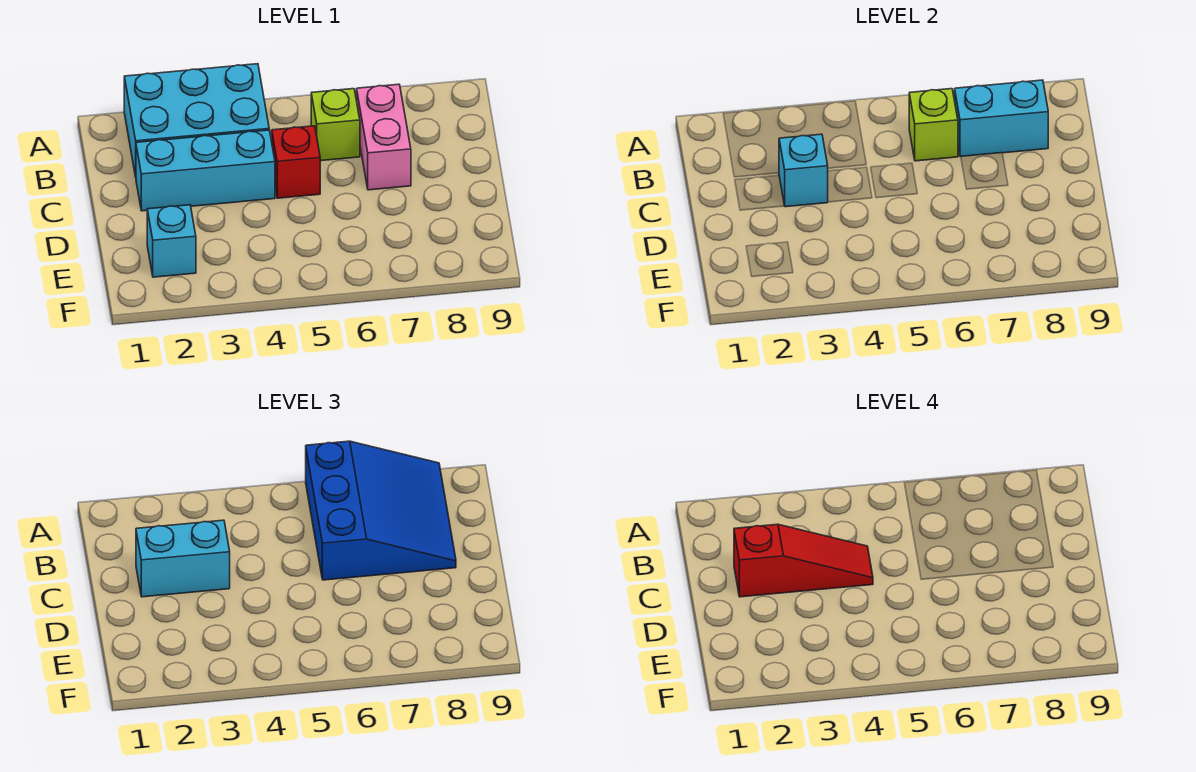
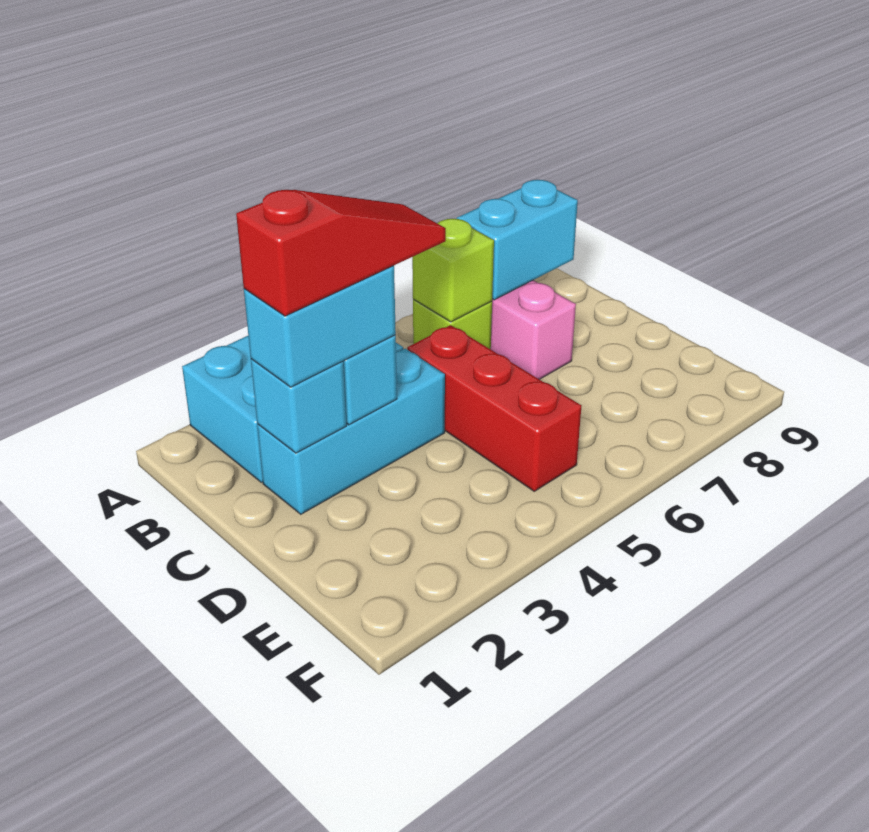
blue slope A6:C8 level 3 top 6 -> none
red brick C5 level 1 -> red brick C5:E5 level 1
cyan brick E2 level 1 -> cyan brick C2 level 2

